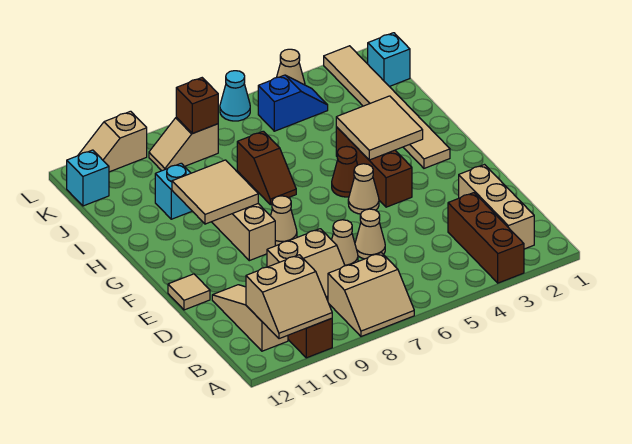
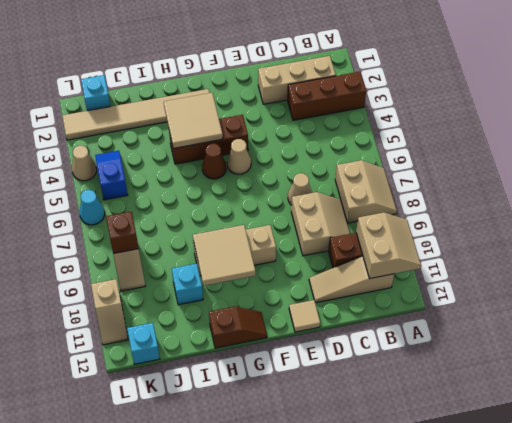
tan cone D6 level 1 -> none
tan cone F8 level 1 -> none
brown slope H7:I7 level 1 top I -> brown slope G12:H12 level 1 top H

